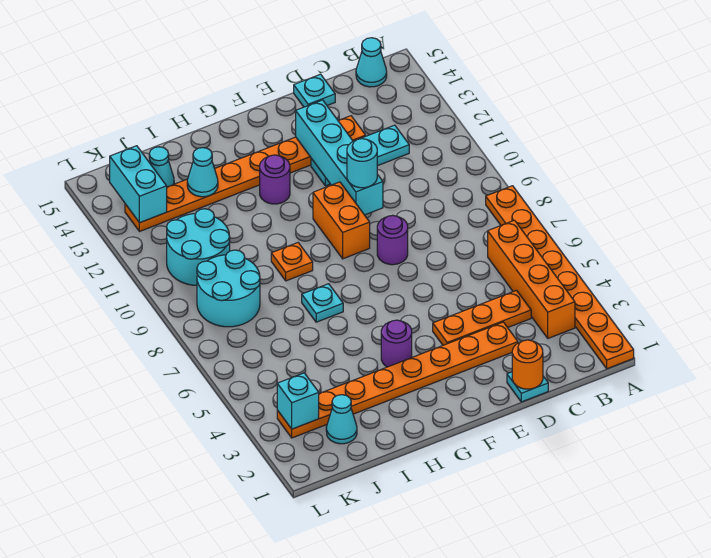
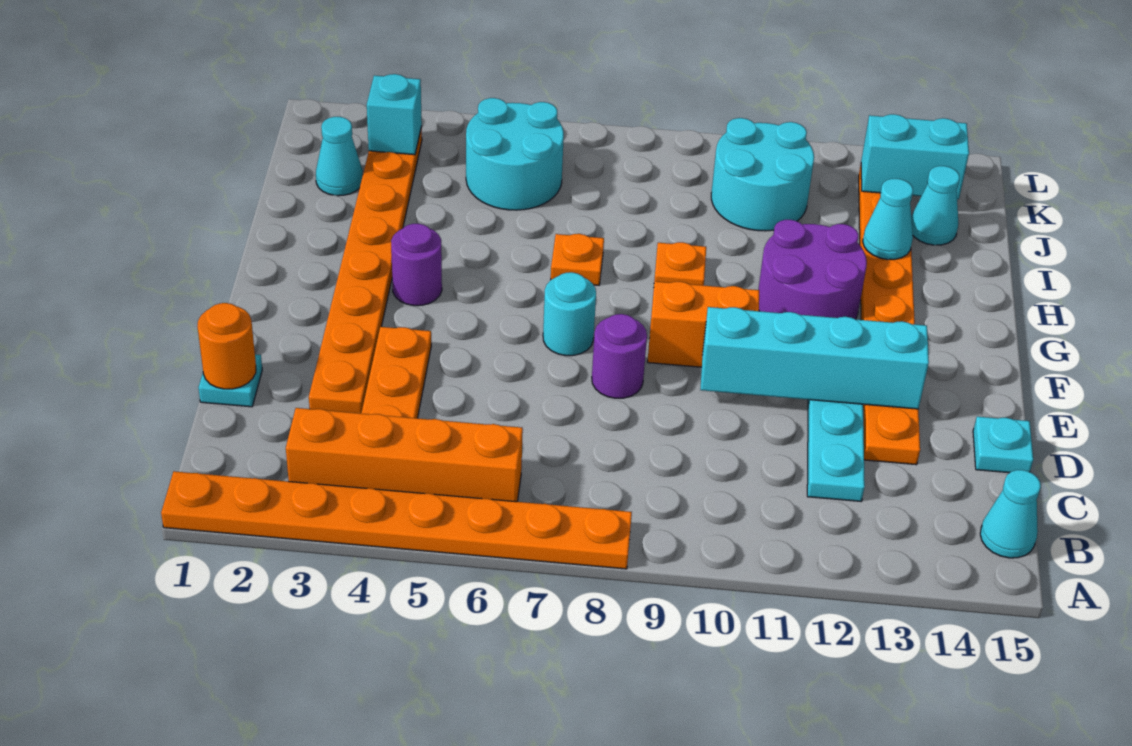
cyan round brick E10 level 3 -> cyan round brick F7 level 1
purple round brick G12 level 1 -> purple round brick G11:H12 level 1
cyan plate H7 level 1 -> orange plate H7 level 1
cyan round brick J8:K9 level 1 -> cyan round brick J5:K6 level 1

